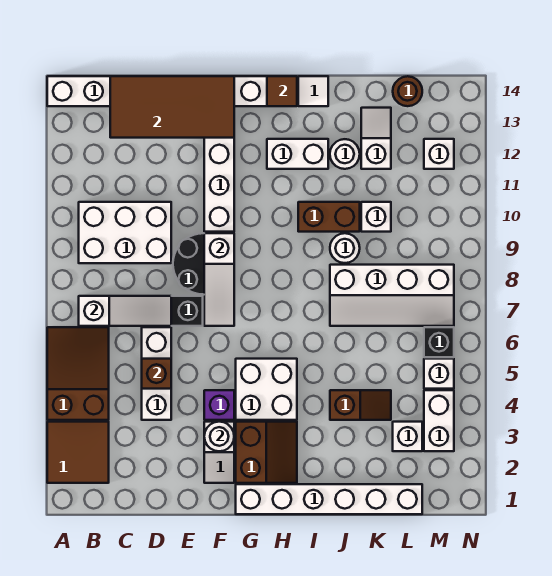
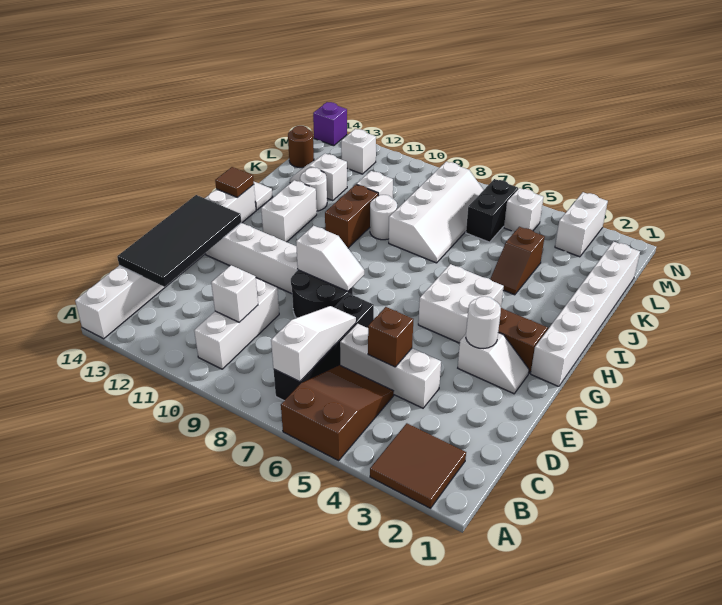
brown slope A4:B6 level 1 top 4 -> brown slope A5:C6 level 1 top A
white brick B9:D10 level 1 -> white brick B10:D10 level 1
brown tile C13:F14 level 2 -> black tile C13:F14 level 2
purple brick F4 level 1 -> purple brick N14 level 1
white slope F7:F9 level 2 top 9 -> white slope F8:F9 level 2 top 9
brown slope J4:K4 level 1 top J -> brown slope J4:K4 level 1 top K
white brick L3 level 1 -> white brick C10 level 2
white brick M3:M4 level 1 -> white brick M3:N3 level 1
black brick M6 level 1 -> black brick L6:M6 level 1

